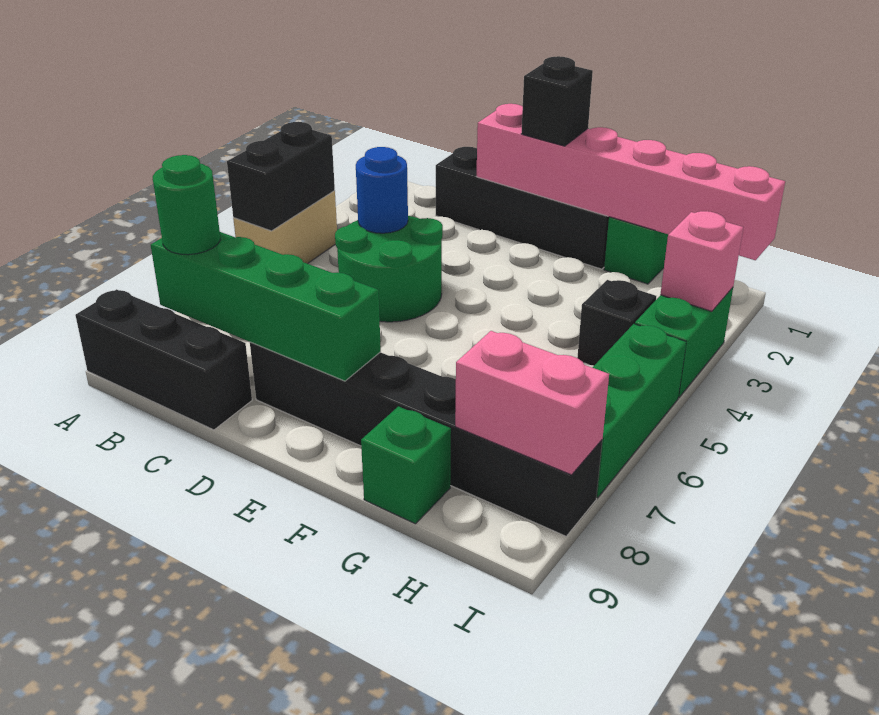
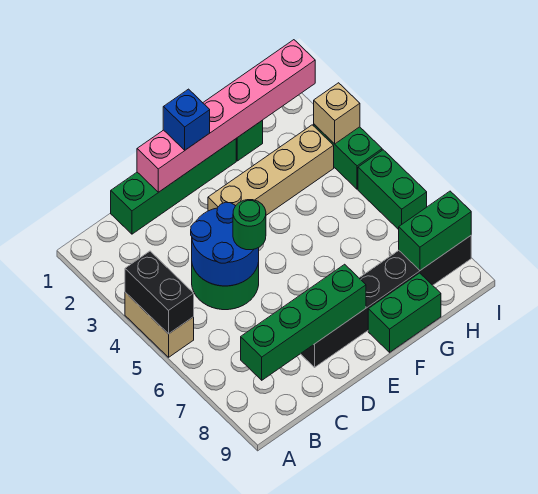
black brick A9:C9 level 1 -> none
green round brick B8 level 3 -> green round brick D5 level 3
black brick C1:F1 level 1 -> green brick C1:F1 level 1
blue round brick C4 level 2 -> blue round brick C4:D5 level 2
black brick E1 level 3 -> blue brick E1 level 3
none -> tan brick E3:H3 level 1
green brick G9 level 1 -> green brick F9:G9 level 1
black brick H4 level 1 -> none
pink brick H8:I8 level 2 -> green brick H8:I8 level 2
pink brick I3 level 2 -> tan brick I3 level 2
green brick I5:I7 level 1 -> green brick I5:I6 level 1

